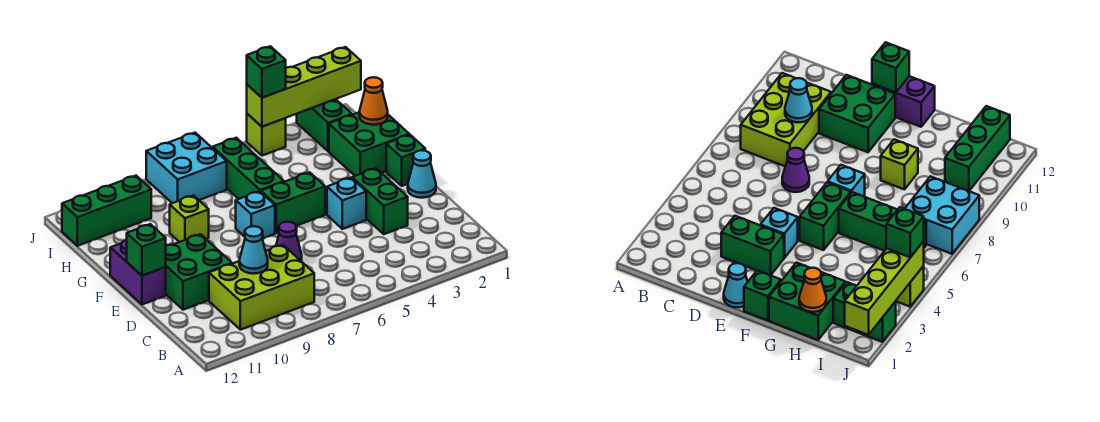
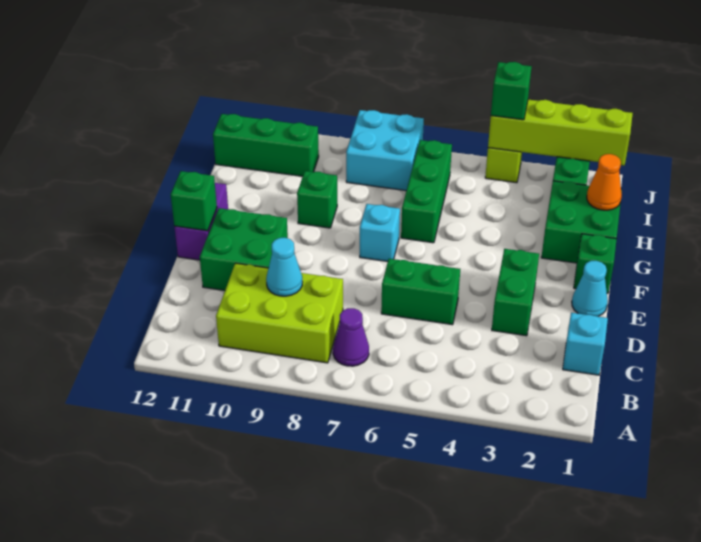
purple cone D7 level 1 -> purple cone B7 level 1
cyan brick E4 level 1 -> cyan brick C1 level 1
green brick F5:F6 level 1 -> green brick D5:D6 level 1
lime brick G9 level 1 -> green brick G9 level 1

